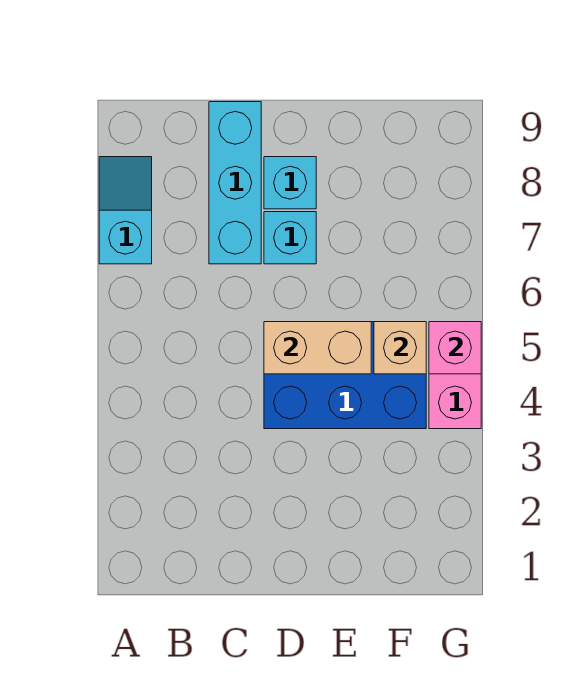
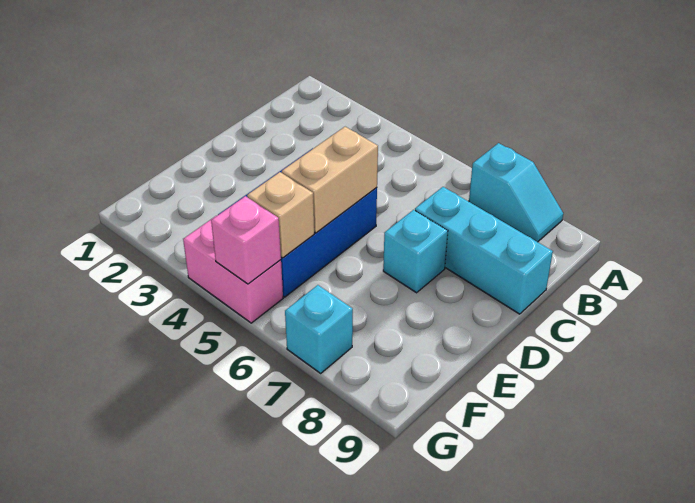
cyan brick D8 level 1 -> cyan brick G7 level 1

